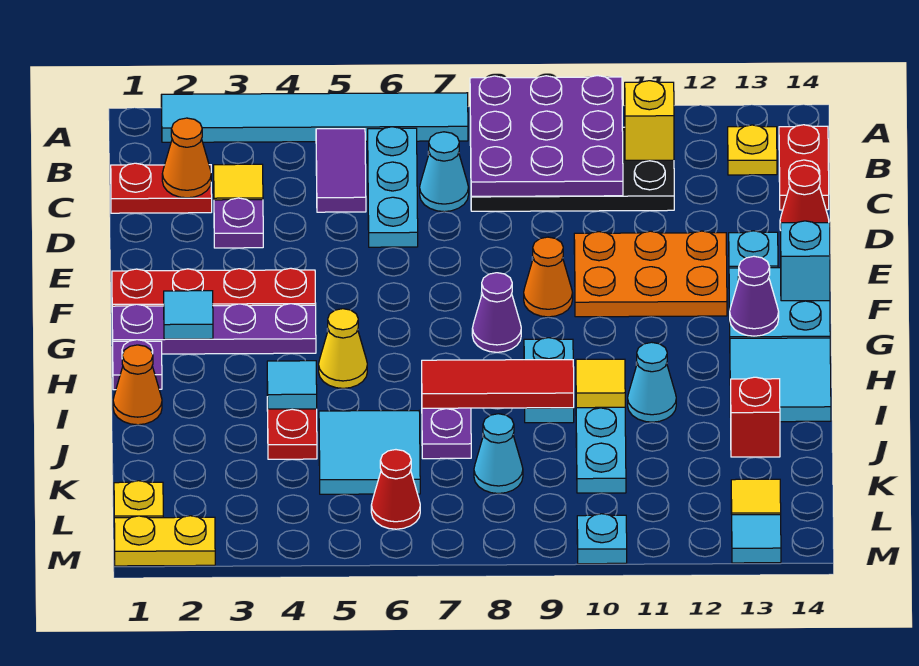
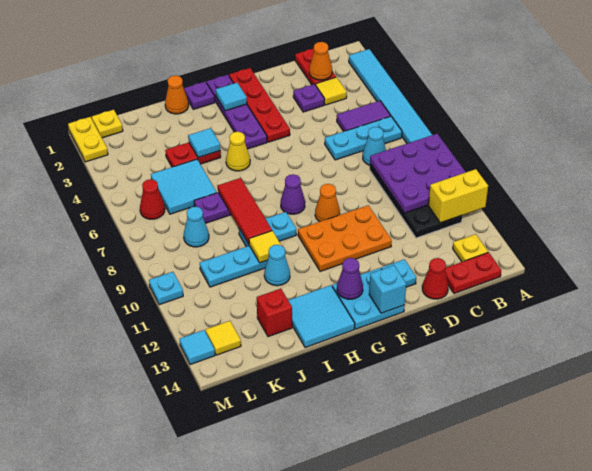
yellow brick B11 level 2 -> yellow brick A11:B11 level 2
orange plate E10:F12 level 1 -> orange plate E10:G11 level 1

